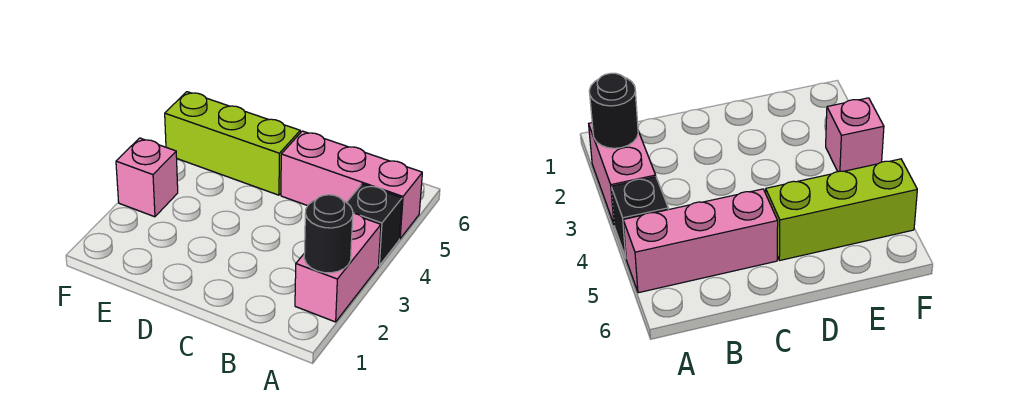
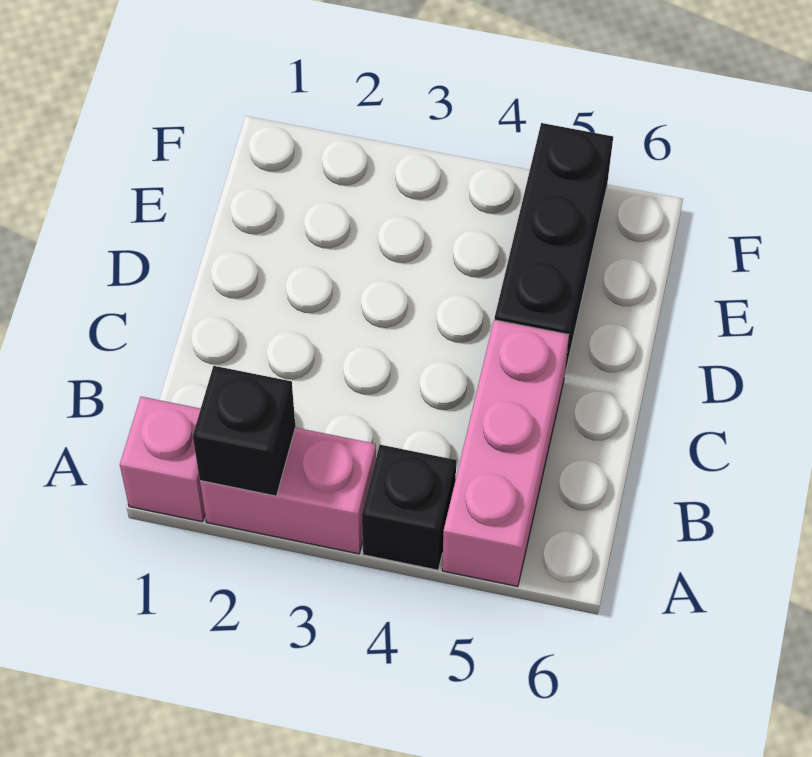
black round brick A2 level 2 -> black brick A2 level 2
lime brick D5:F5 level 1 -> black brick D5:F5 level 1
pink brick F3 level 1 -> pink brick A1 level 1

